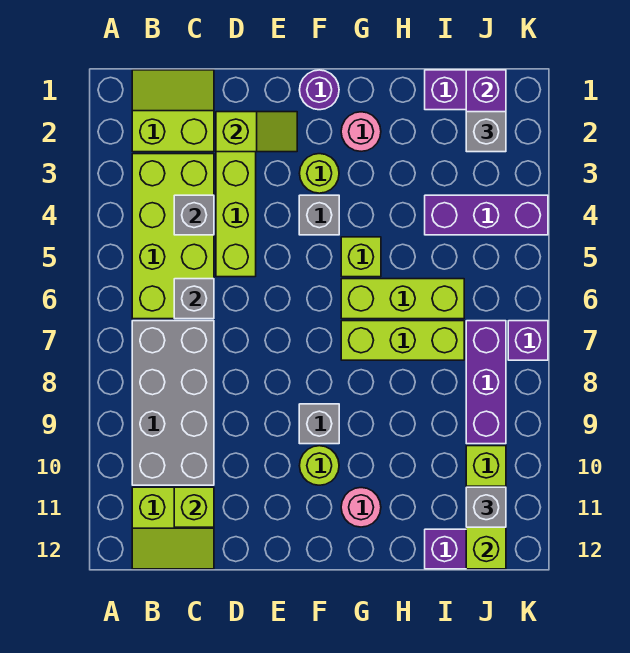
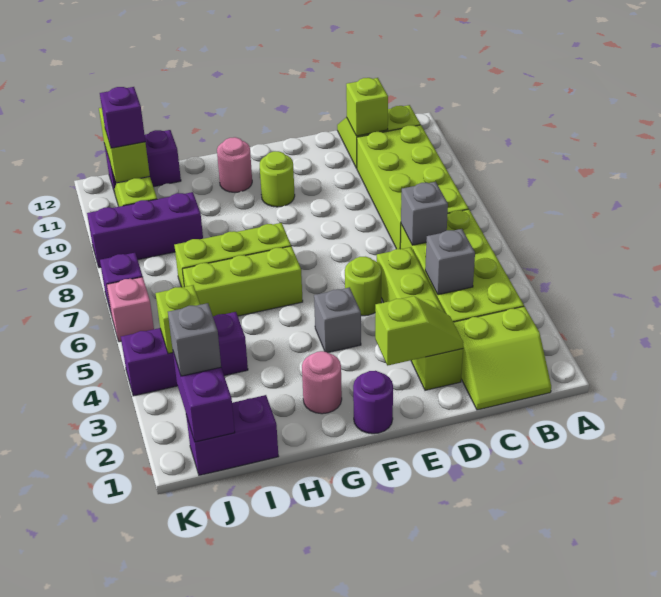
grey brick B7:C10 level 1 -> lime brick B7:C10 level 1
lime slope D2:E2 level 2 top D -> lime slope D2:E2 level 2 top E
lime round brick F3 level 1 -> lime round brick E5 level 1
grey brick F9 level 1 -> none
lime brick G5 level 1 -> lime brick J4 level 2
purple brick J7:J9 level 1 -> purple brick I9:K9 level 1
grey brick J11 level 3 -> purple brick J11 level 3
none -> pink brick K6 level 1

